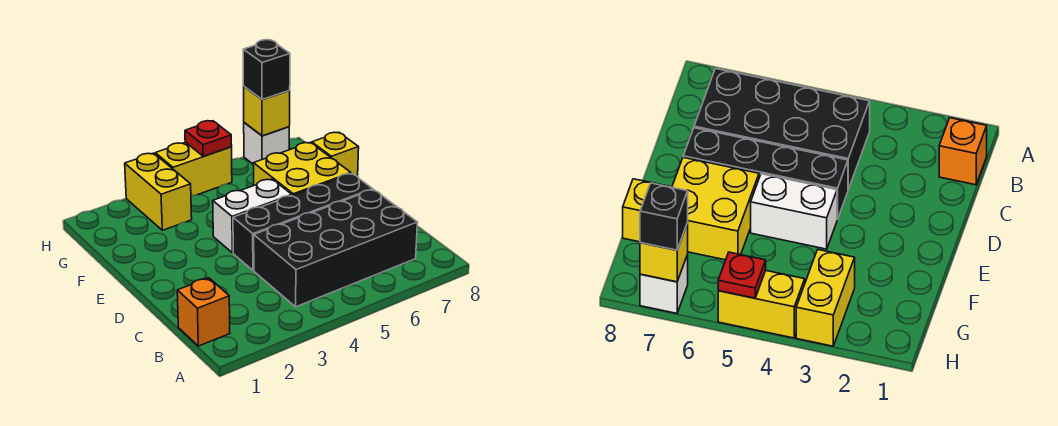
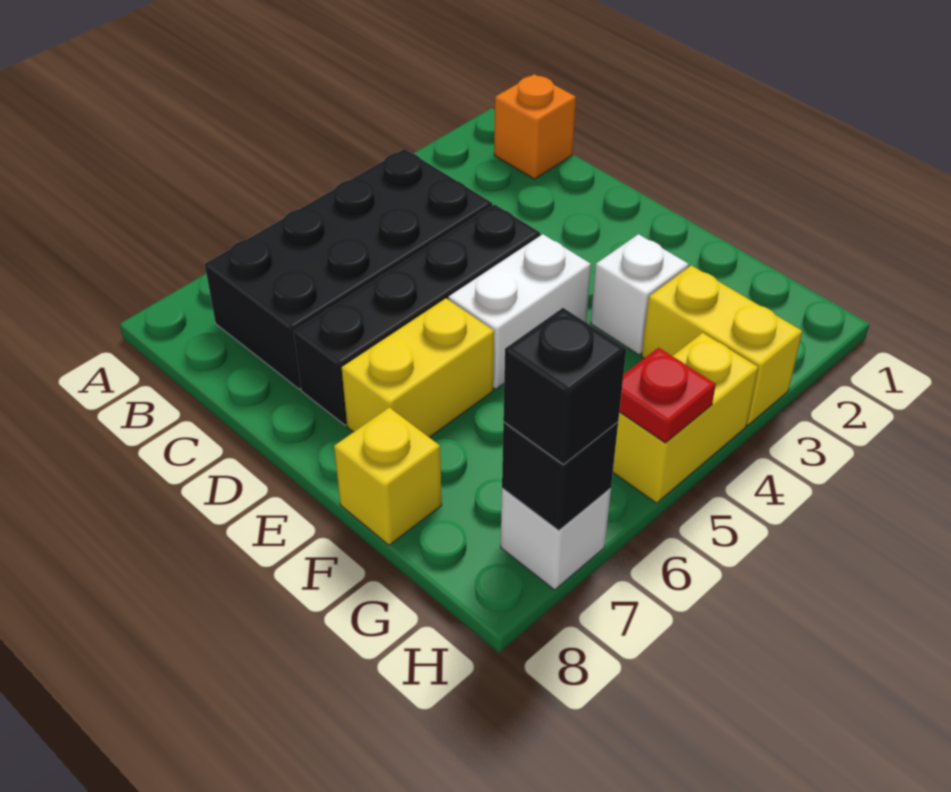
yellow brick E6:F7 level 1 -> yellow brick E6:E7 level 1
none -> white brick F3 level 1
yellow brick H7 level 2 -> black brick H7 level 2

